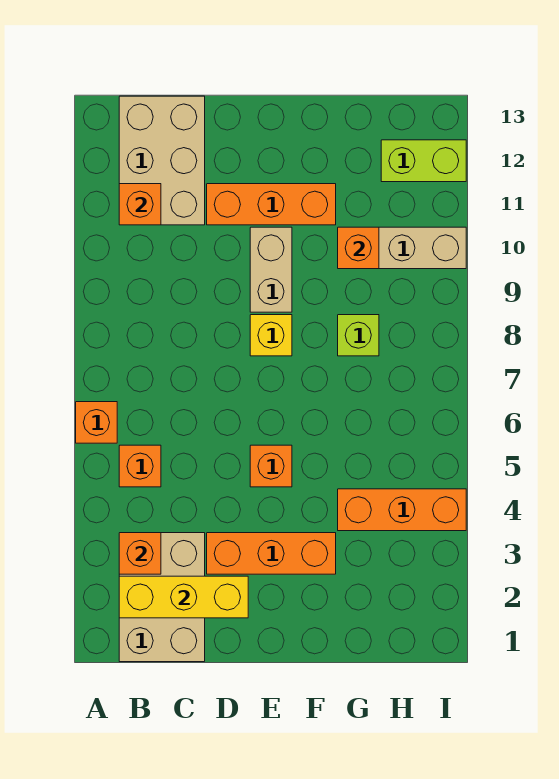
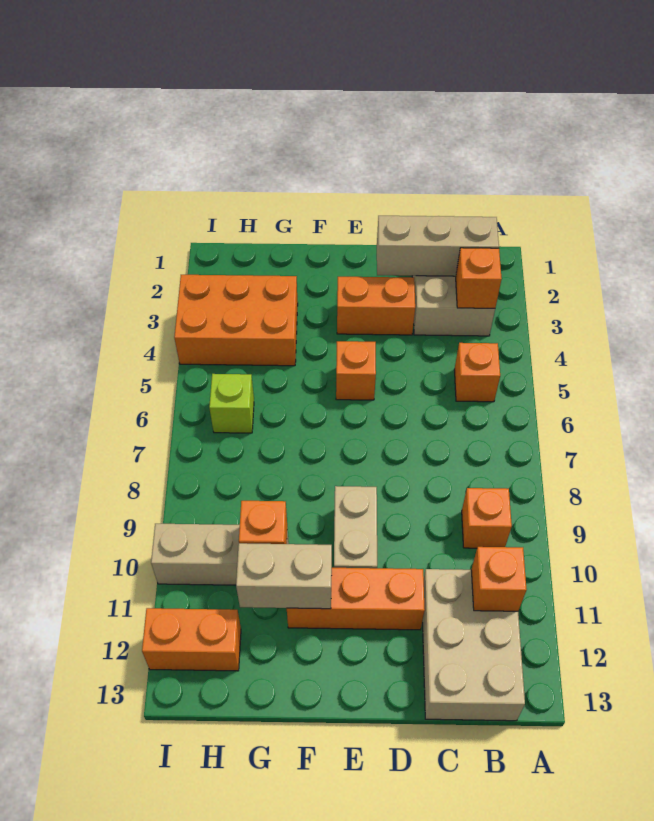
orange brick A6 level 1 -> orange brick B9 level 1
yellow brick B2:D2 level 2 -> tan brick B2:D2 level 2
orange brick D3:F3 level 1 -> orange brick D3:E3 level 1
yellow brick E8 level 1 -> none
none -> tan brick F11:G11 level 2
orange brick G4:I4 level 1 -> orange brick G3:I4 level 1
lime brick G8 level 1 -> lime brick H6 level 1
lime brick H12:I12 level 1 -> orange brick H12:I12 level 1

